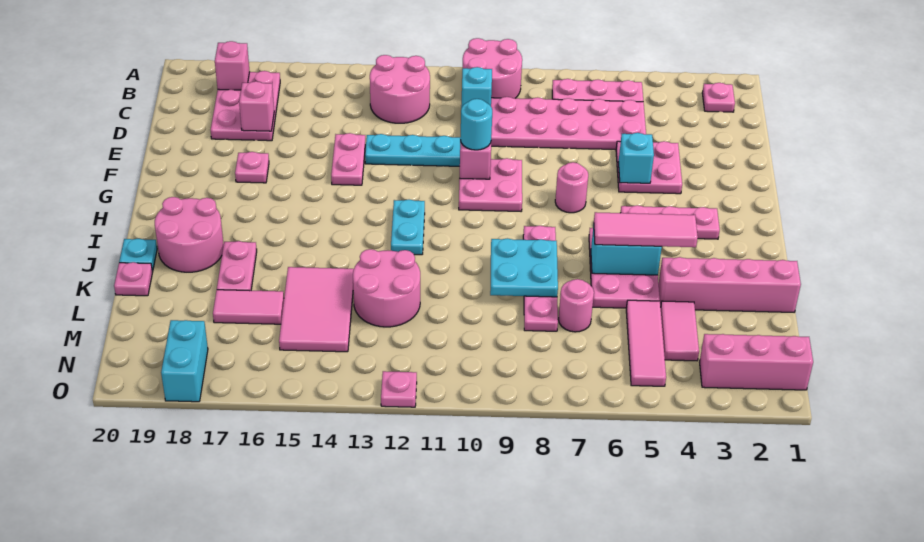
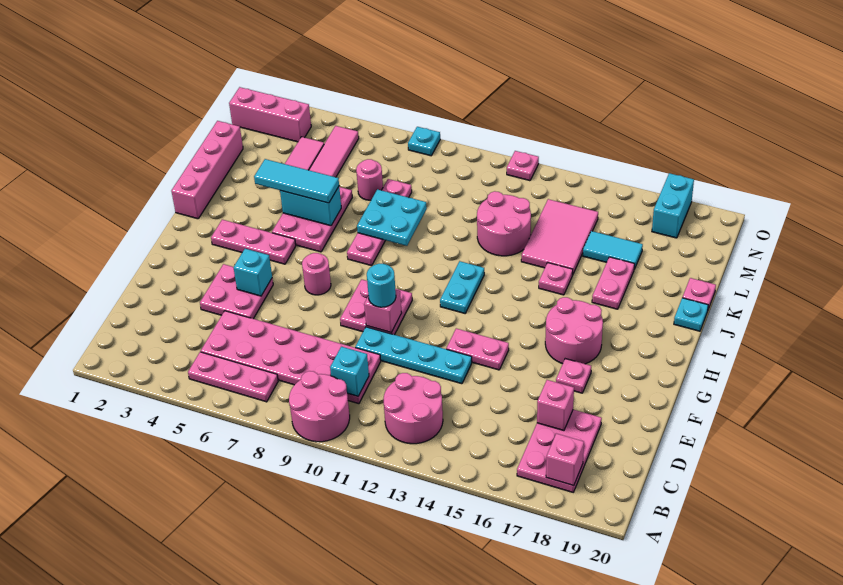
pink plate B2 level 1 -> pink plate J15 level 1
pink plate E14:F14 level 1 -> pink plate F13:F14 level 1
pink round brick I18:J19 level 1 -> pink round brick G16:H17 level 1
pink tile J4:J6 level 3 -> cyan tile J4:J6 level 3
pink brick K1:K4 level 1 -> pink brick I1:L1 level 1
pink tile L16:L17 level 1 -> cyan tile L16:L17 level 1
none -> cyan plate O8 level 1

